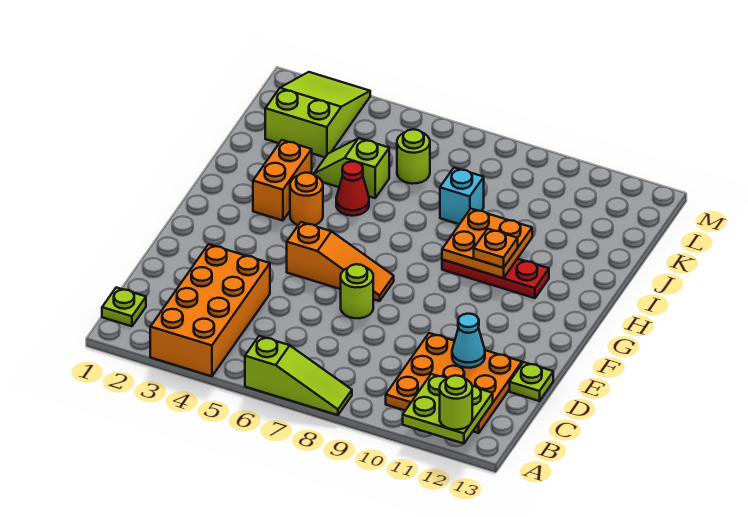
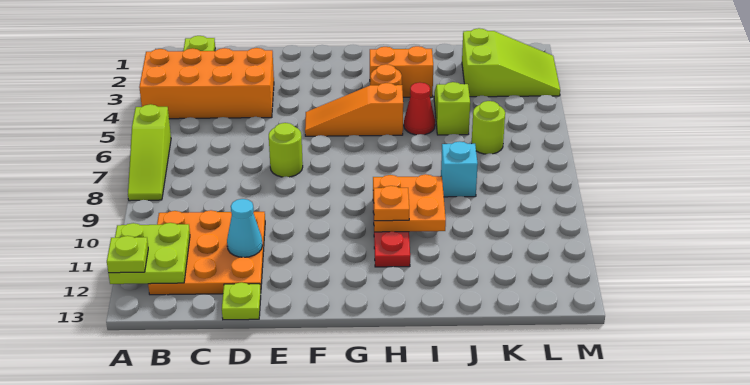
lime round brick A12 level 3 -> lime plate A12 level 3
orange slope F5:F7 level 1 top 5 -> orange slope F5:H5 level 1 top H

